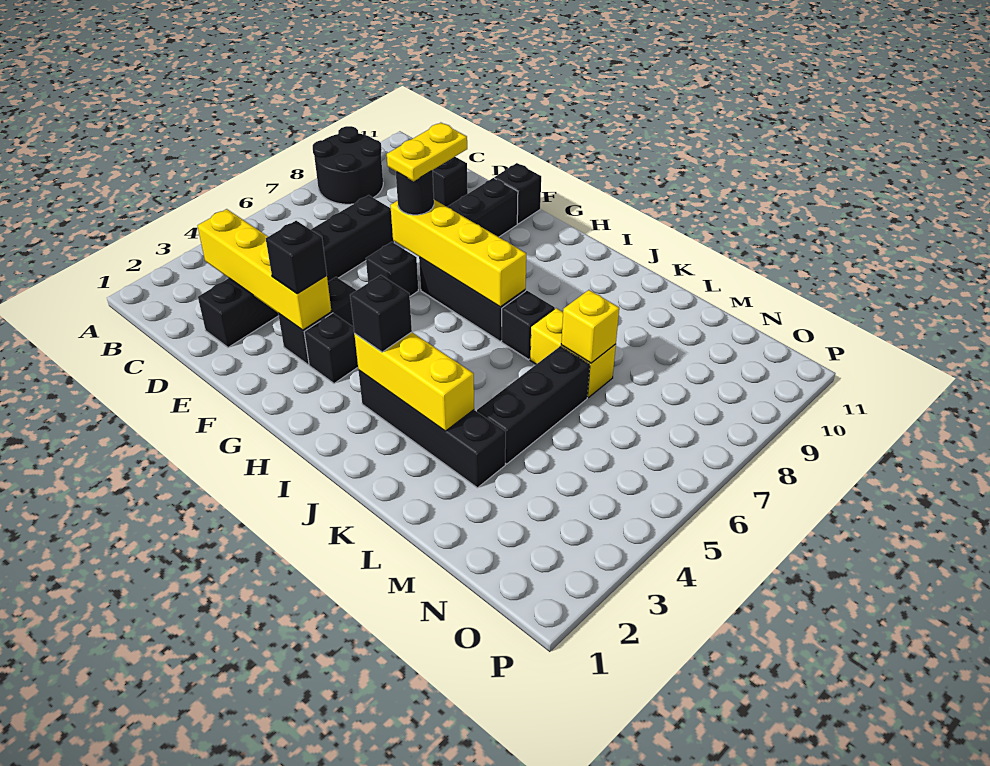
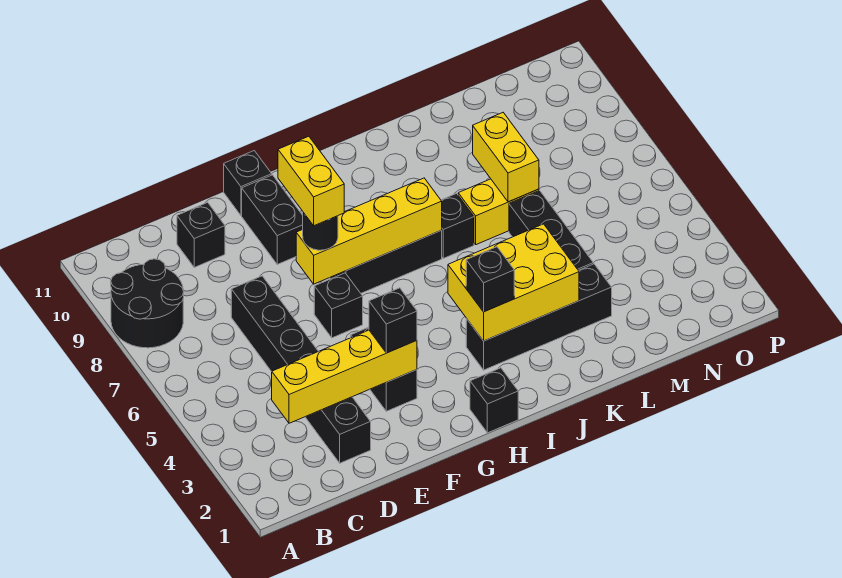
yellow plate F7:F8 level 4 -> yellow brick F7:F8 level 4
black brick G3 level 1 -> black brick H1 level 1
yellow brick I3:K3 level 2 -> yellow brick I3:K4 level 2
yellow brick L7 level 2 -> yellow brick L7:L8 level 2

